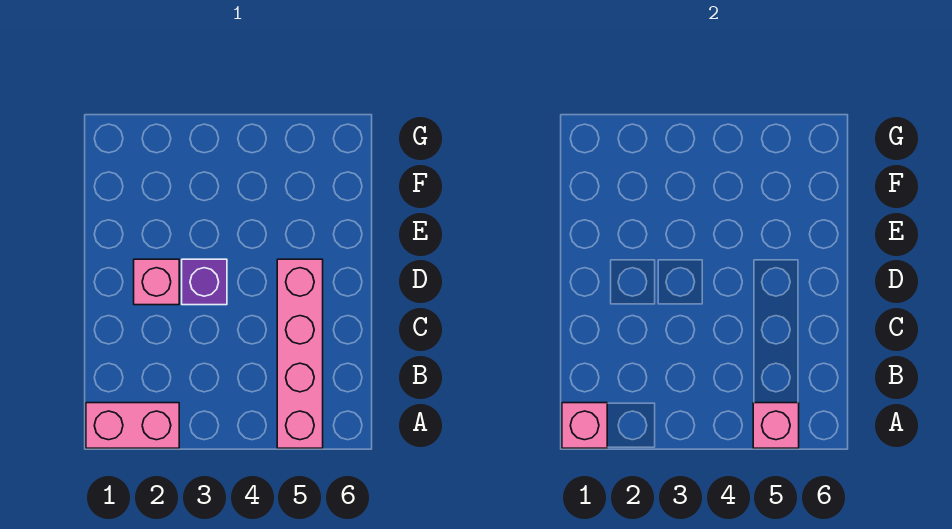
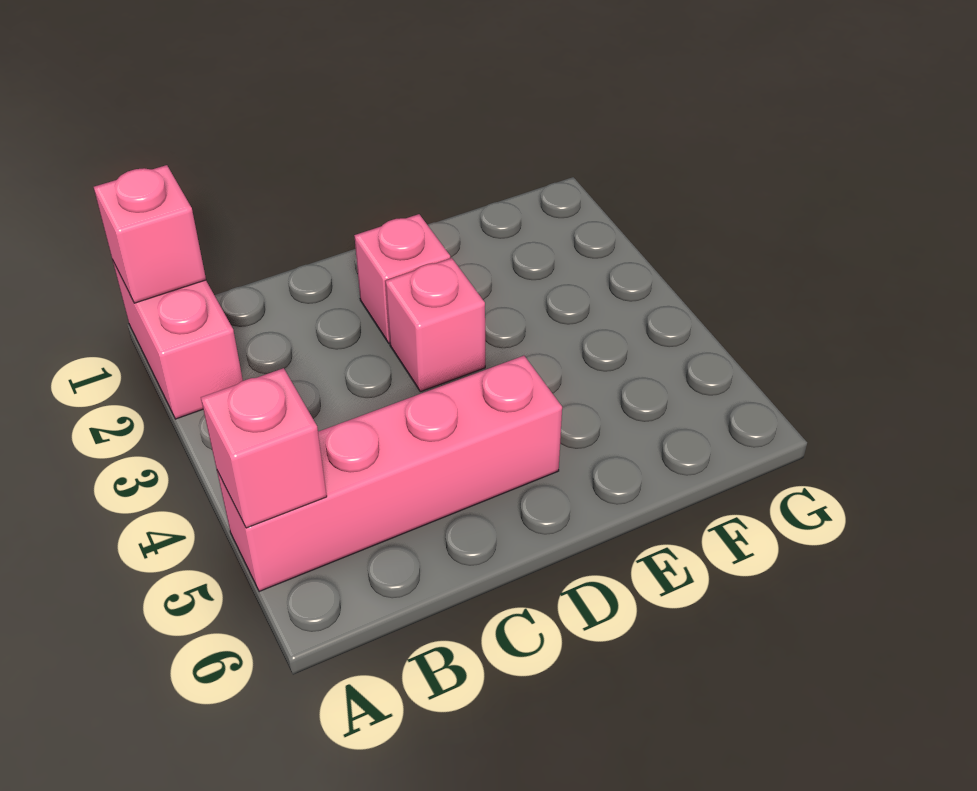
purple brick D3 level 1 -> pink brick D3 level 1

